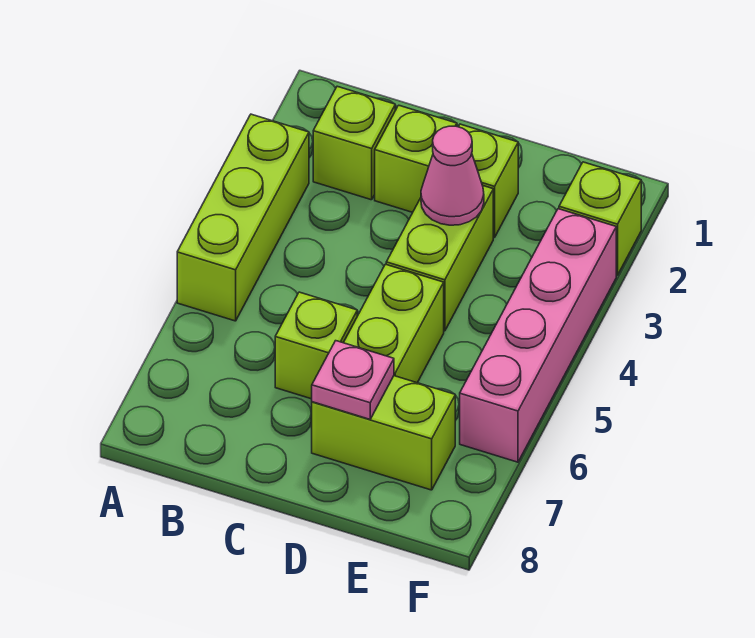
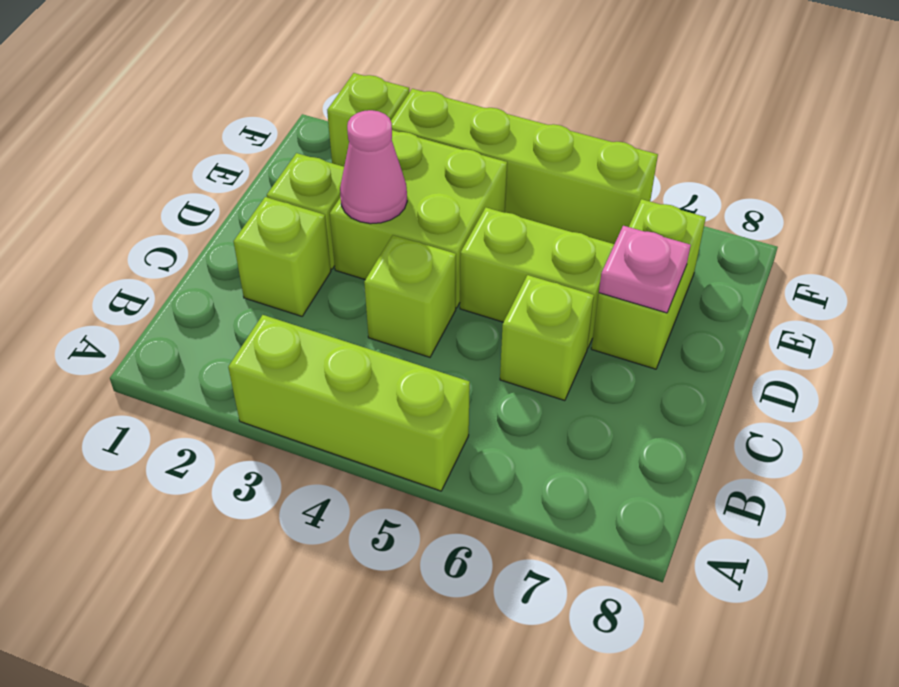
lime brick B2 level 1 -> lime brick C4 level 1
lime brick D3:D4 level 1 -> lime brick D3:E4 level 1
pink brick F3:F6 level 1 -> lime brick F3:F6 level 1

